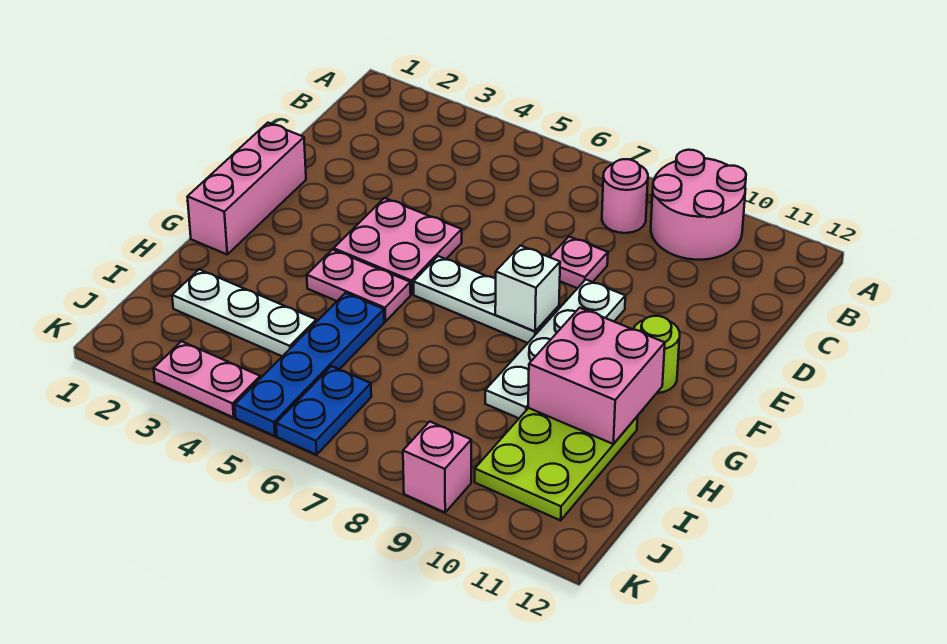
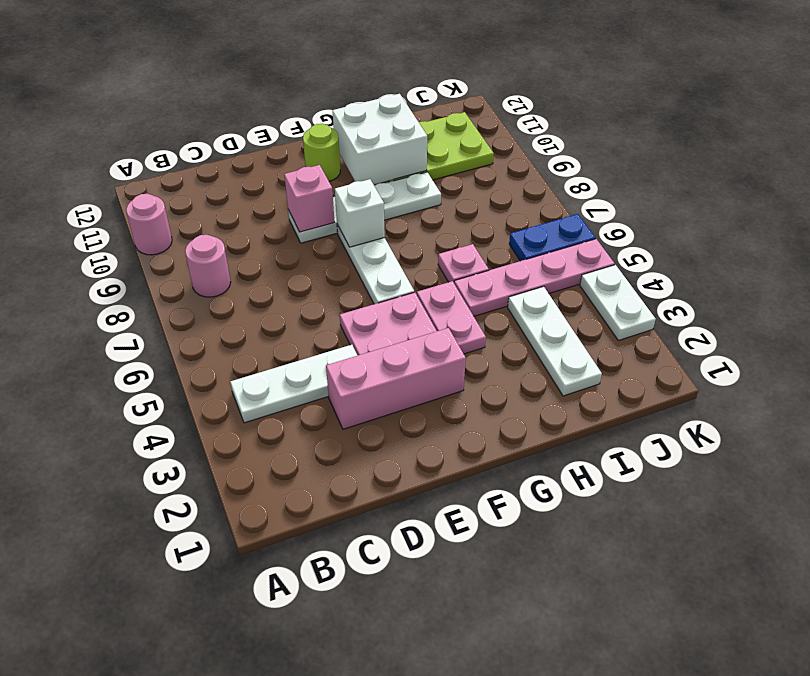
pink round brick A9:B10 level 1 -> pink round brick A10 level 1
none -> white plate B4:D4 level 1
pink plate D8 level 1 -> pink plate H6 level 1
pink brick E1:G1 level 1 -> pink brick D3:F3 level 1
pink brick G10:H11 level 2 -> white brick G10:H11 level 2
blue plate H5:K5 level 1 -> pink plate H5:K5 level 1
pink plate K3:K4 level 1 -> white plate K3:K4 level 1
pink brick K9 level 1 -> pink brick E9 level 2

